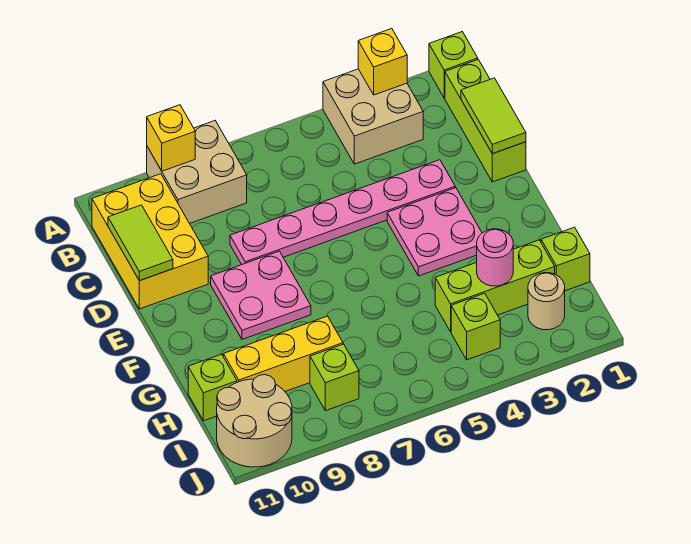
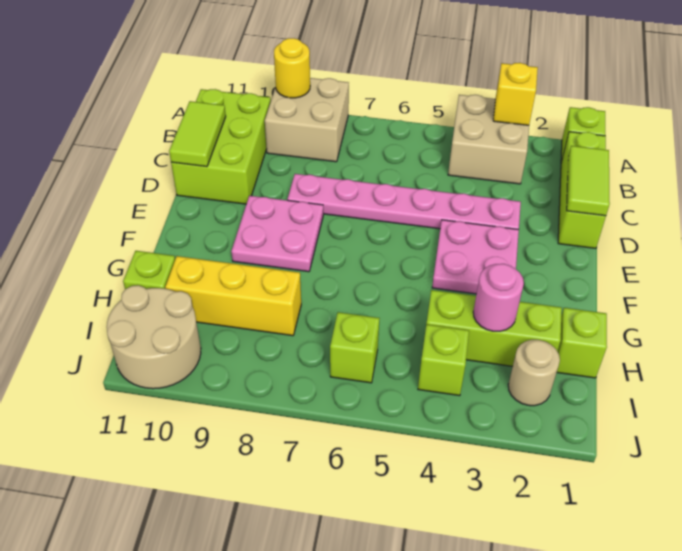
yellow brick A9 level 2 -> yellow round brick A9 level 2
yellow brick B10:D11 level 1 -> lime brick B10:D11 level 1
lime brick I8 level 1 -> lime brick I6 level 1

